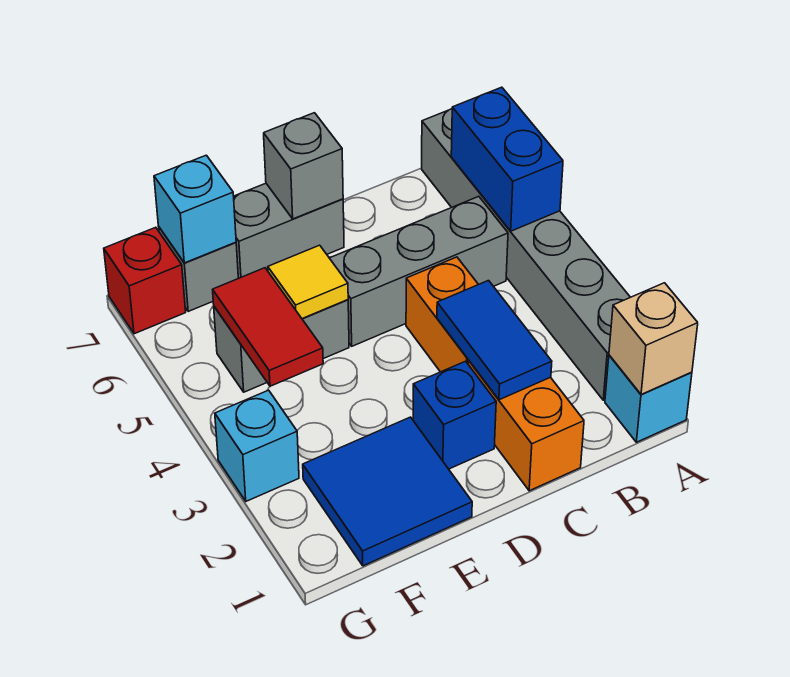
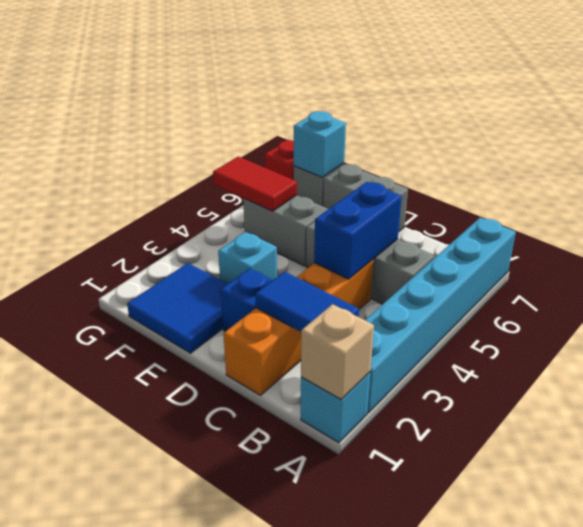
grey brick A2:A7 level 1 -> cyan brick A2:A7 level 1
blue brick A5:A6 level 2 -> blue brick C4:C5 level 2
blue tile C2:C3 level 2 -> blue tile B2:C2 level 2
grey brick D7 level 2 -> none
yellow tile E5 level 2 -> none
red tile F4:F5 level 2 -> red tile F5:G5 level 2
cyan brick G3 level 1 -> cyan brick E3 level 1

